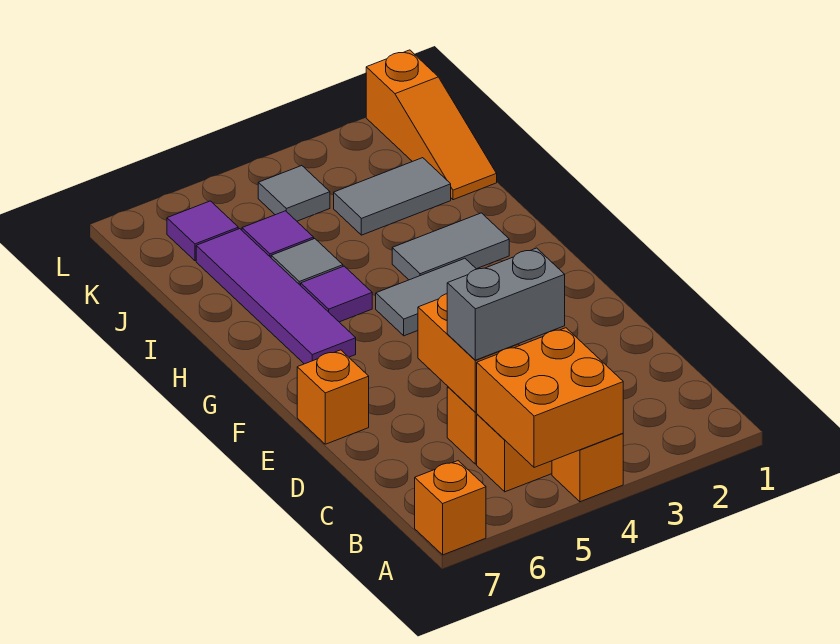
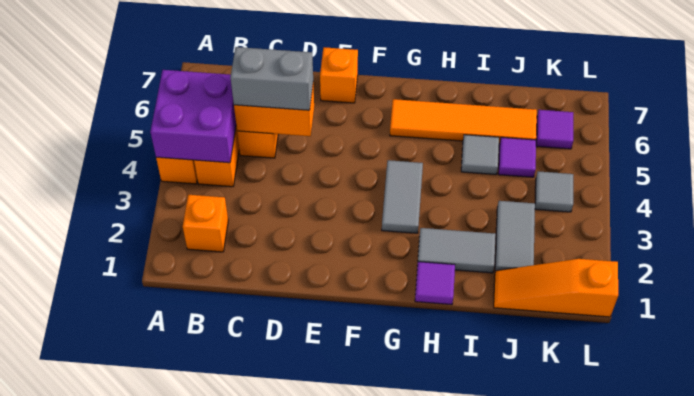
orange brick A4:B5 level 2 -> purple brick A4:B5 level 2
orange brick A7 level 1 -> orange brick B2 level 1
grey brick C4:C5 level 3 -> grey brick C5:D5 level 3
purple tile G6:J6 level 1 -> orange tile G6:J6 level 1
grey tile H2:H3 level 1 -> grey tile H2:I2 level 1
purple tile H5 level 1 -> purple tile H1 level 1

